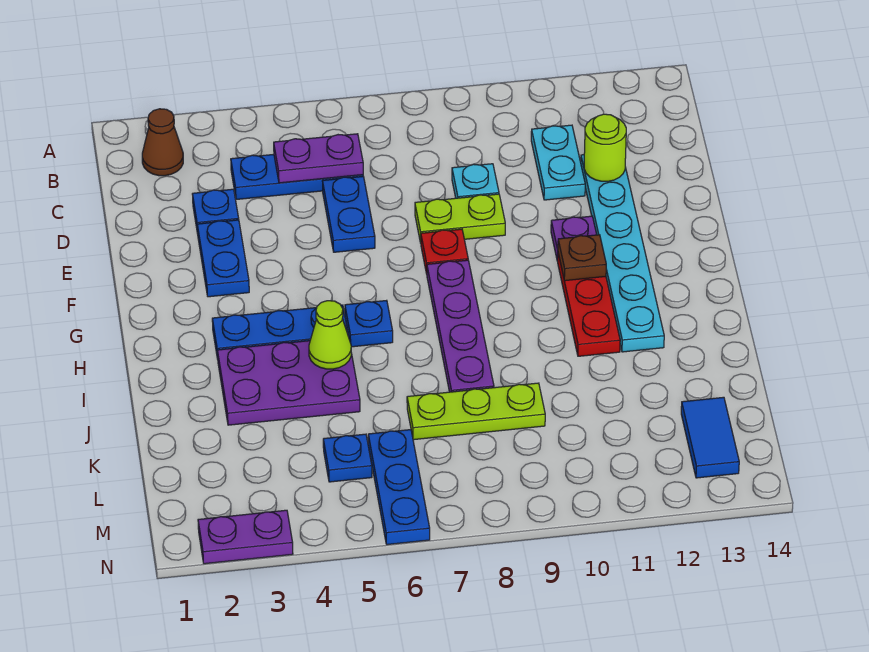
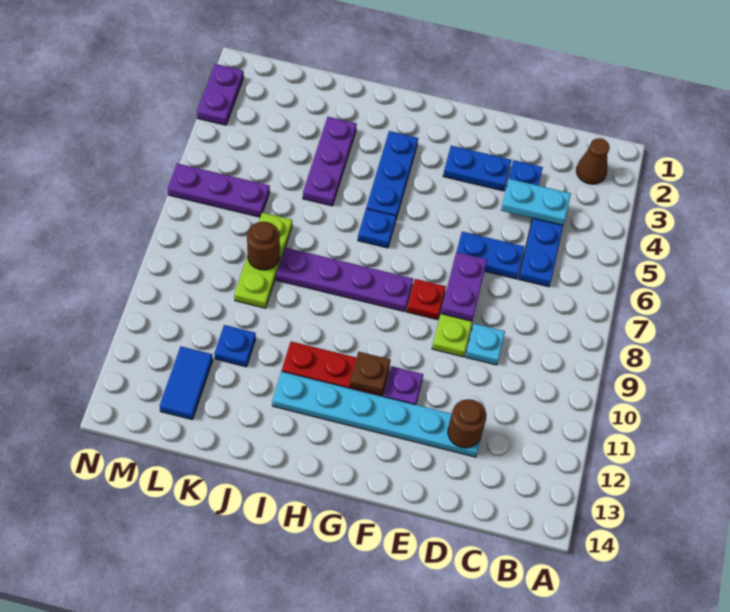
purple plate C5:C6 level 2 -> purple plate E7:E8 level 2
cyan plate C11:D11 level 1 -> cyan plate C4:D4 level 2
lime round brick D12 level 2 -> brown round brick D12 level 2
purple plate I3:J5 level 1 -> purple plate J3:J5 level 1
lime cone I5 level 2 -> none
none -> brown round brick K8 level 2
blue plate L5 level 1 -> blue plate K11 level 1
blue plate L6:N6 level 1 -> purple plate L6:N6 level 1
blue tile L13:M13 level 1 -> blue tile L12:L13 level 1

